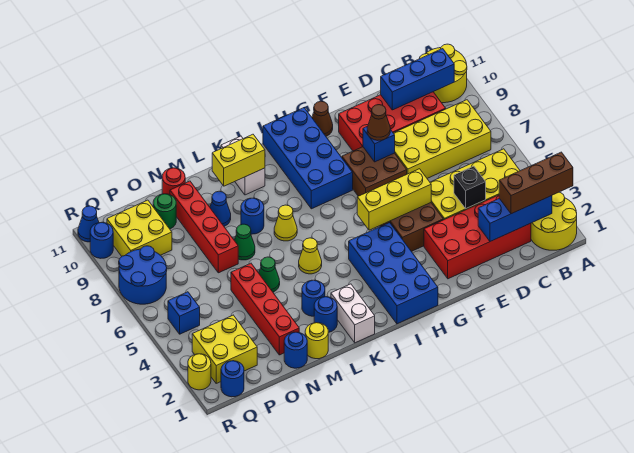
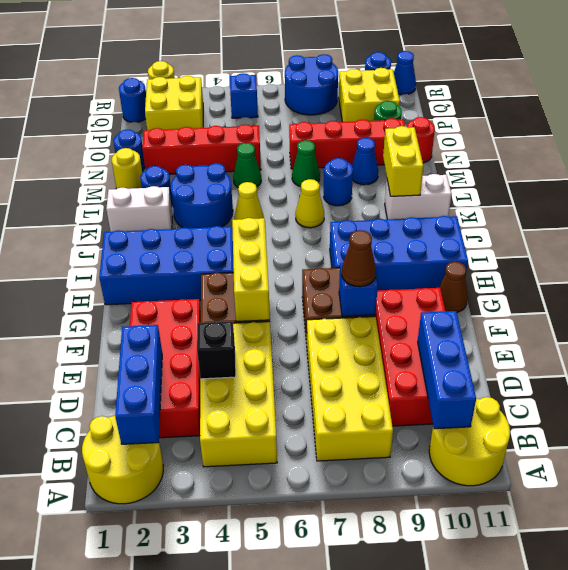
brown brick A2:C2 level 3 -> none
blue round brick L3 level 1 -> blue round brick K3:L4 level 1

